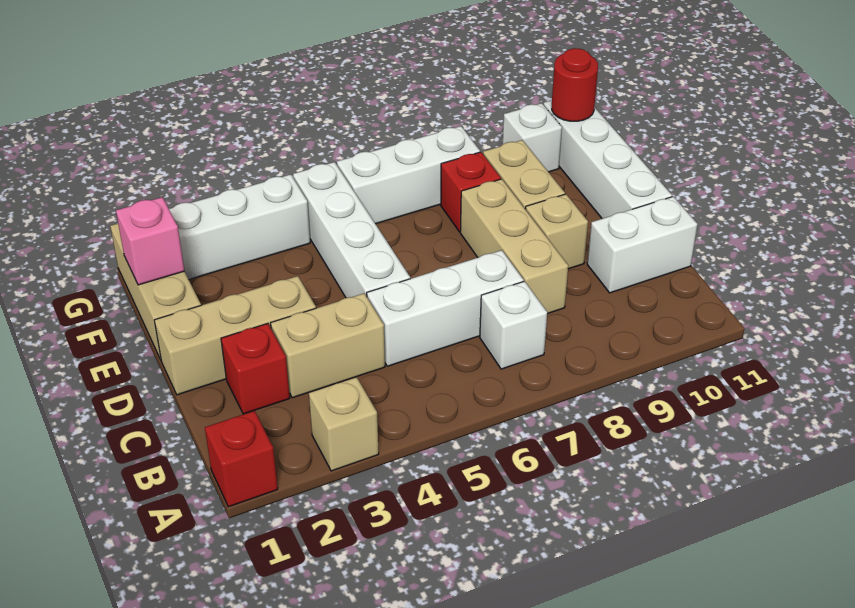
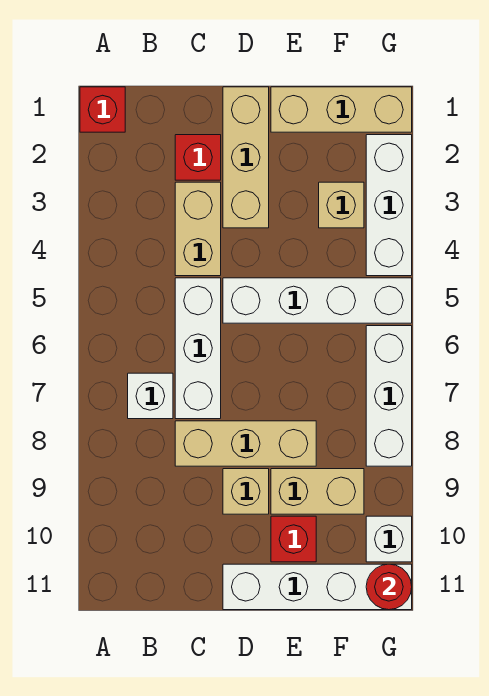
tan brick A3 level 1 -> tan brick F3 level 1
white brick C10:C11 level 1 -> none
pink brick F1 level 2 -> none
red brick F8 level 1 -> red brick E10 level 1

